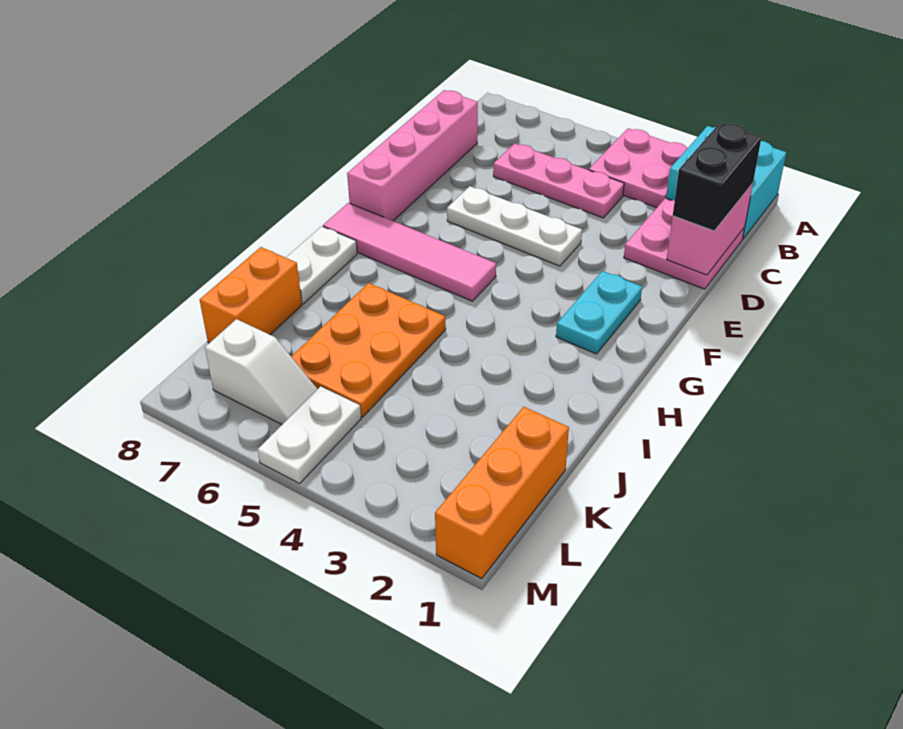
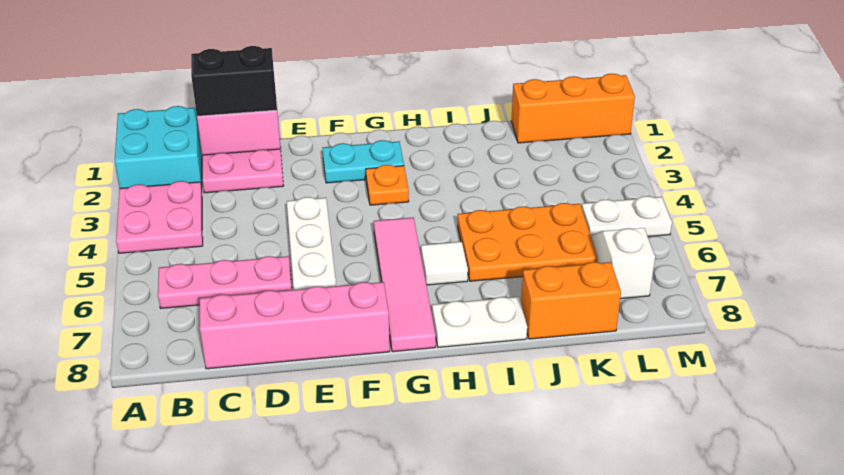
pink plate C4:C6 level 1 -> pink plate B6:D6 level 1
none -> orange plate G3 level 1
none -> white tile H6 level 1

